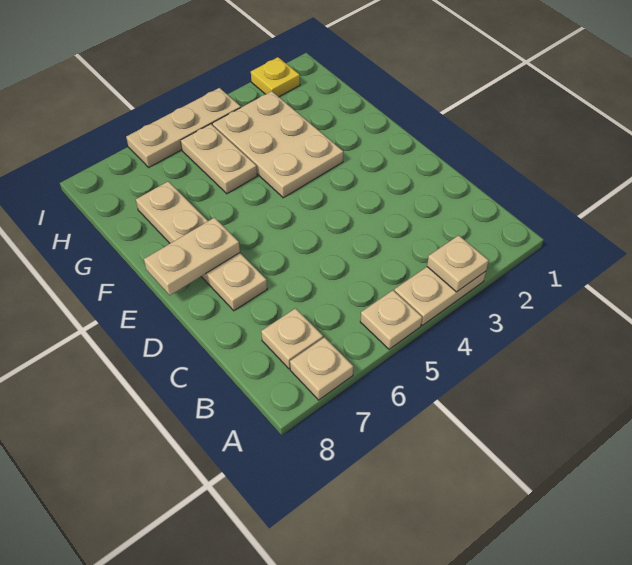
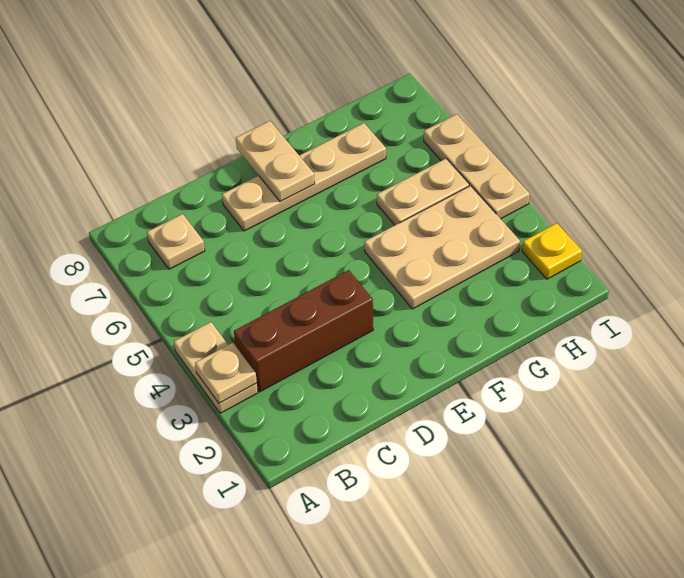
tan plate A5 level 1 -> none
tan plate A7 level 1 -> none
none -> brown brick B3:D3 level 1

